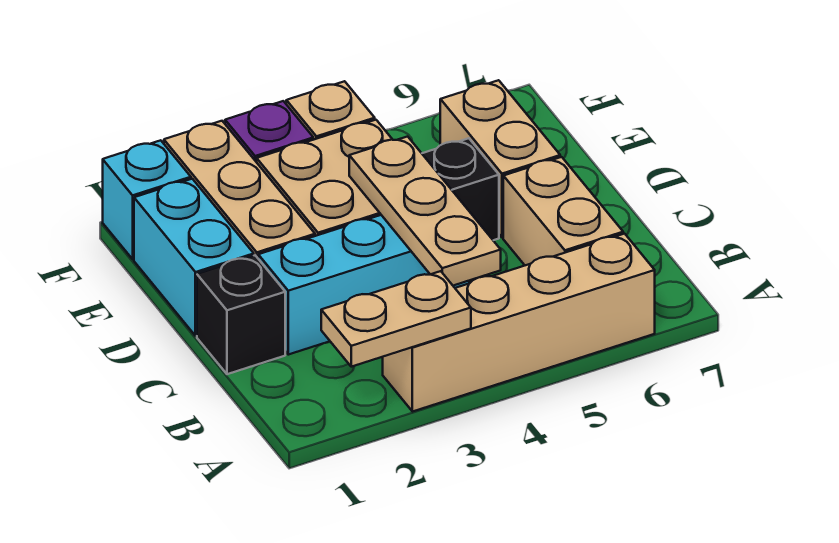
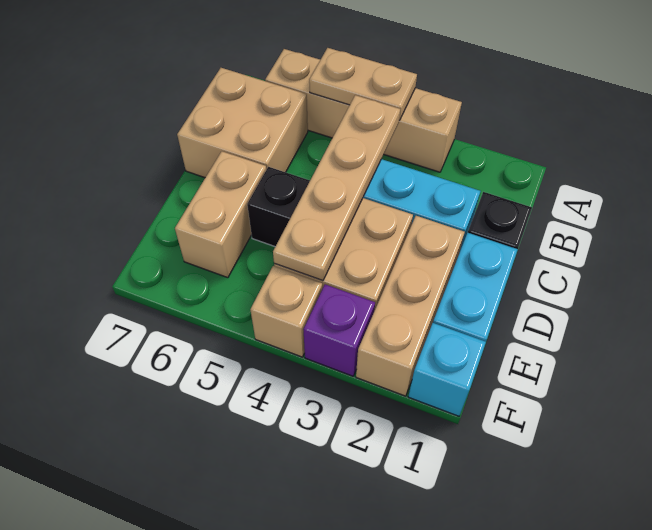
tan plate A2:A3 level 2 -> tan plate A4:A5 level 2
tan plate B4:D4 level 2 -> tan plate B4:E4 level 2
tan brick B6:C6 level 1 -> tan brick B6:C7 level 1

